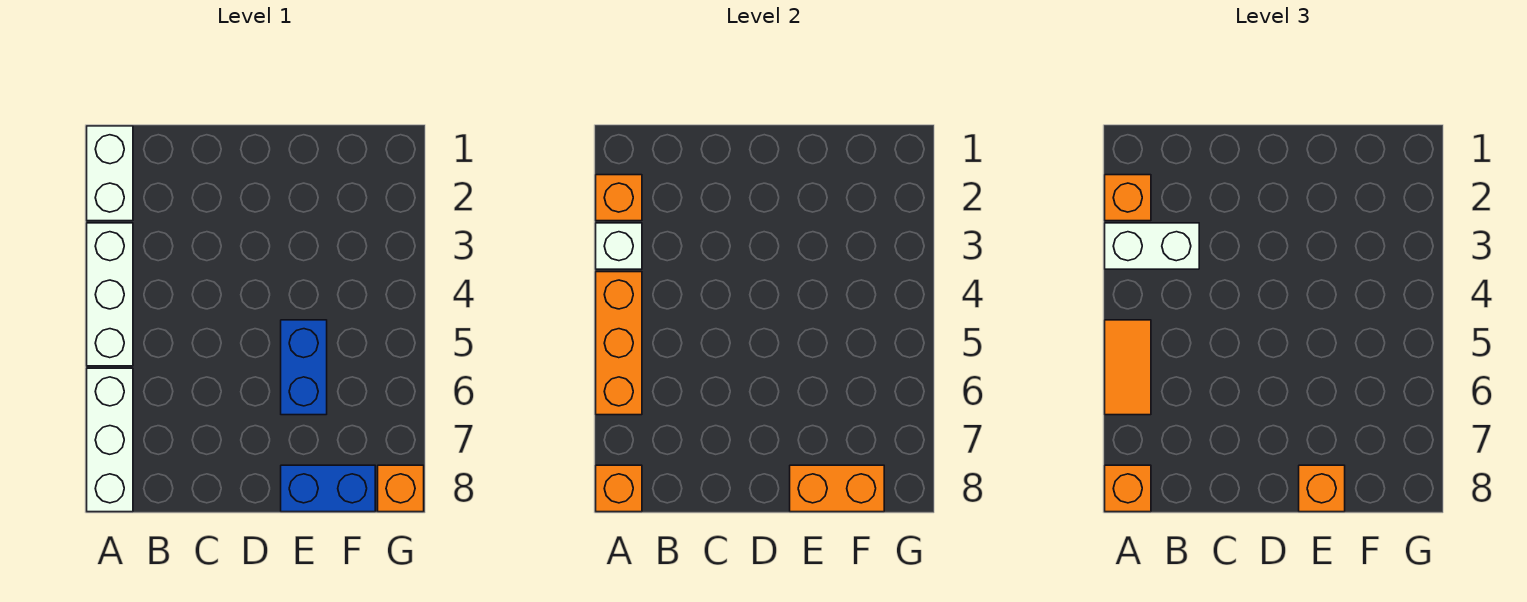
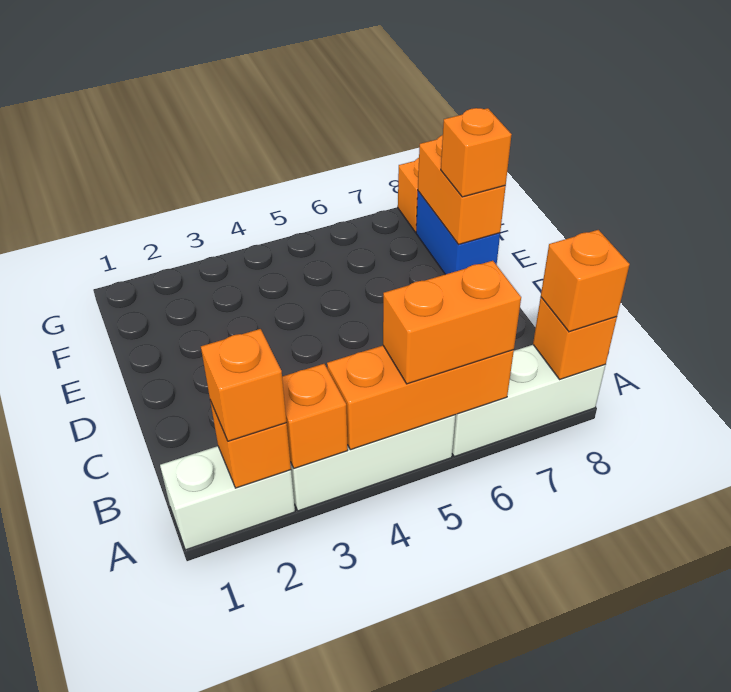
white brick A3 level 2 -> orange brick A3 level 2
white brick A3:B3 level 3 -> none
orange tile A5:A6 level 3 -> orange brick A5:A6 level 3
blue brick E5:E6 level 1 -> none

